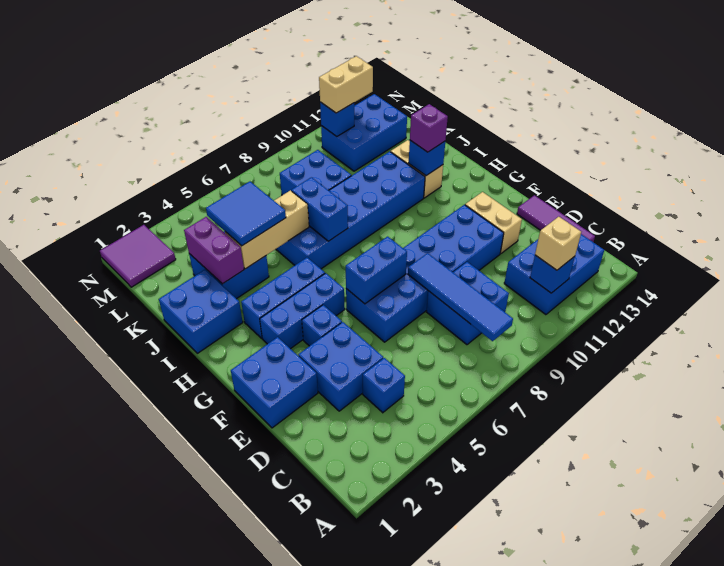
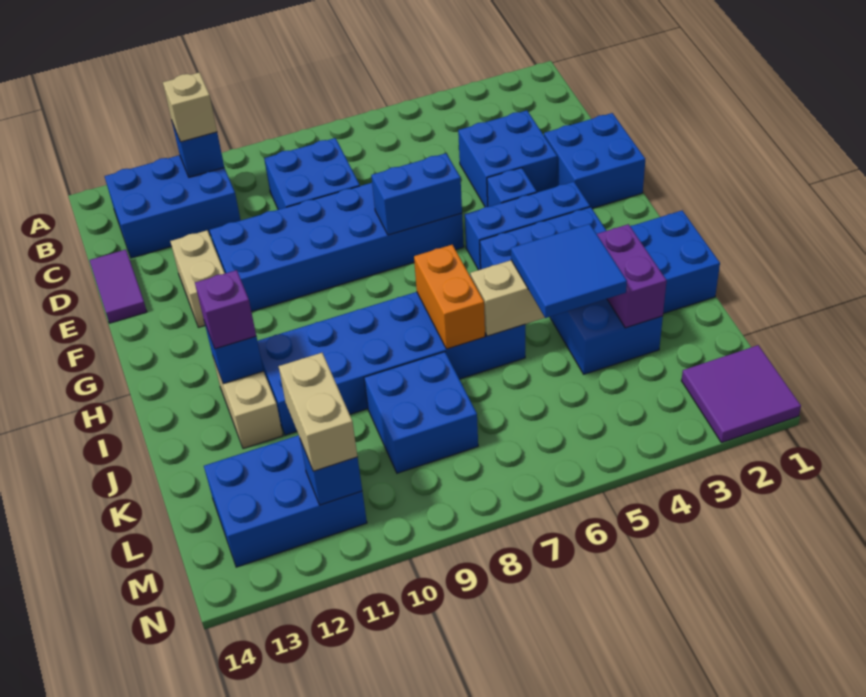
blue tile B8:E8 level 2 -> none
blue brick C4 level 1 -> none
purple tile C14:E14 level 1 -> purple tile D14:E14 level 1
blue brick I7:J7 level 2 -> orange brick I7:J7 level 2
tan brick M11:M12 level 3 -> tan brick L11:M11 level 3

